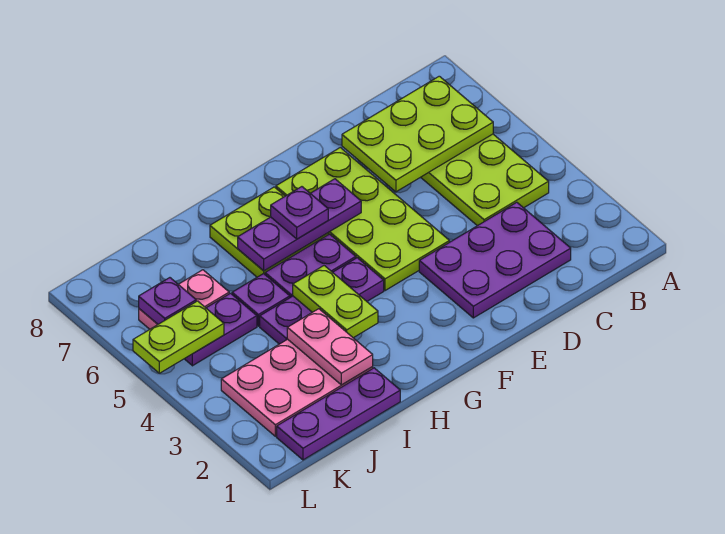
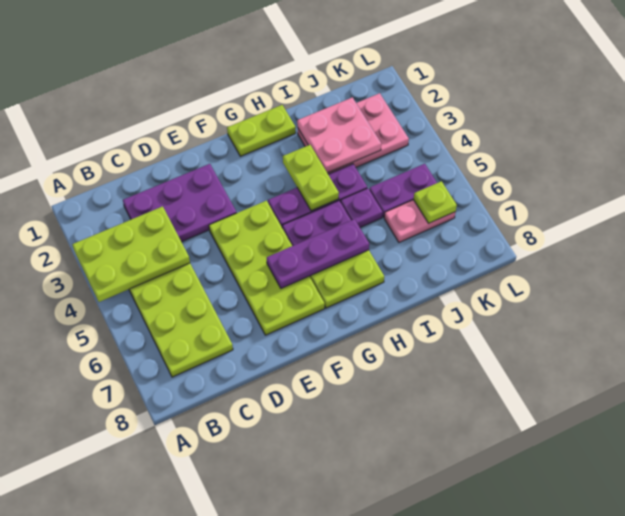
lime plate B6:D7 level 2 -> lime plate A3:C4 level 2
purple plate G6 level 3 -> none
purple plate I1:K1 level 1 -> none
pink plate I2:I3 level 2 -> pink plate I2:J3 level 2
lime plate K5:L5 level 2 -> lime plate G1:H1 level 1
purple plate K6 level 2 -> lime plate K6 level 2

